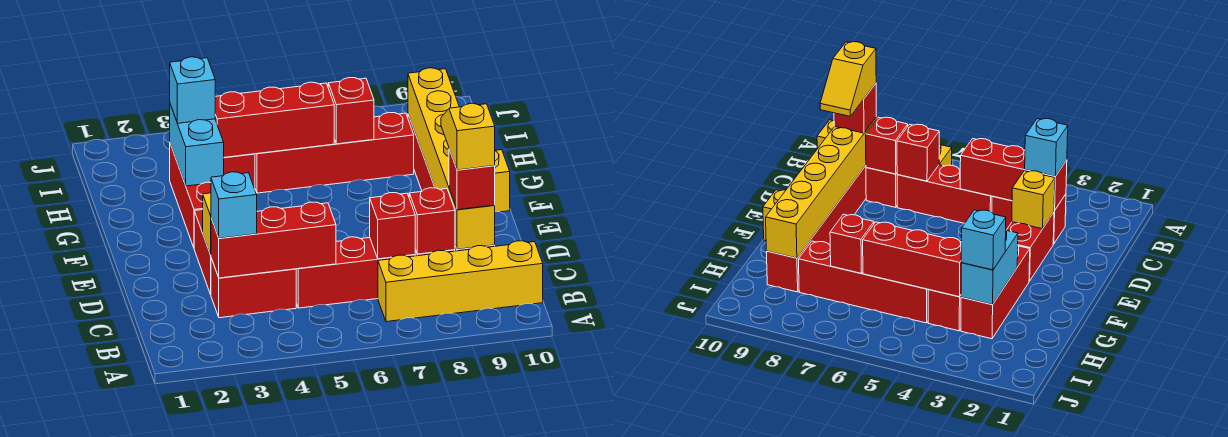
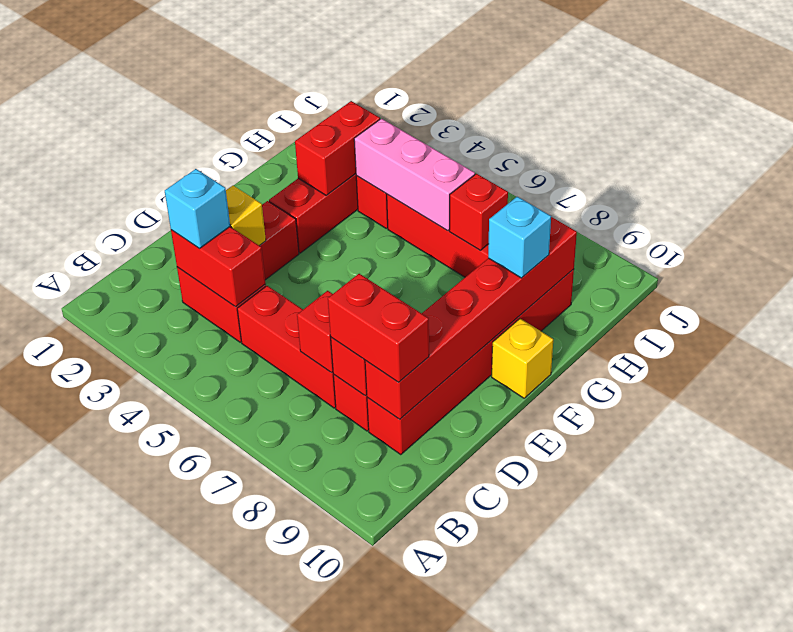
yellow brick B7:B10 level 1 -> none
red brick C3:C5 level 2 -> red brick C3:C4 level 2
yellow brick C9:H9 level 2 -> red brick C9:H9 level 2
red brick C9 level 3 -> red brick C8:C9 level 3
yellow slope C9:D9 level 4 top C -> none
cyan brick G3:H3 level 2 -> red brick G3:H3 level 2
cyan brick H3 level 3 -> cyan brick G9 level 3
red brick H4:H6 level 2 -> pink brick H4:H6 level 2

